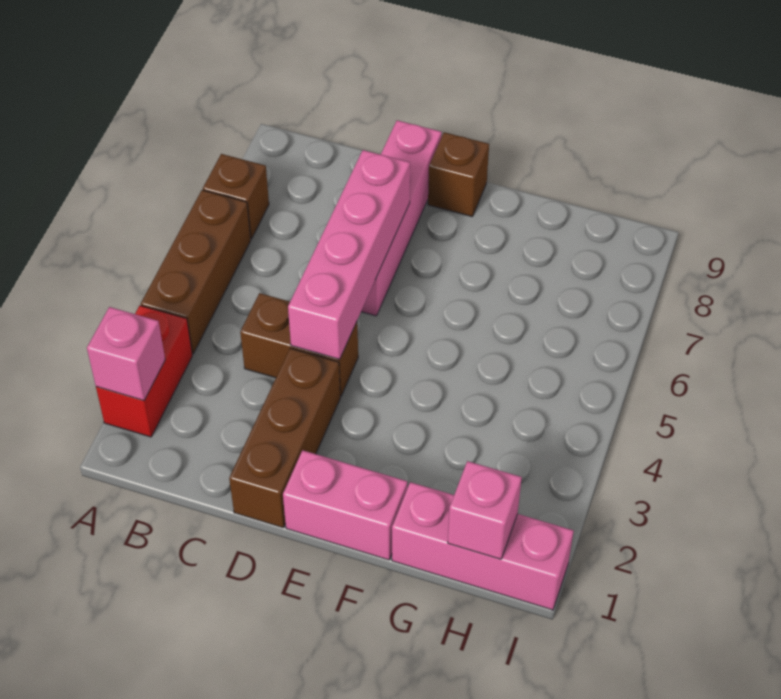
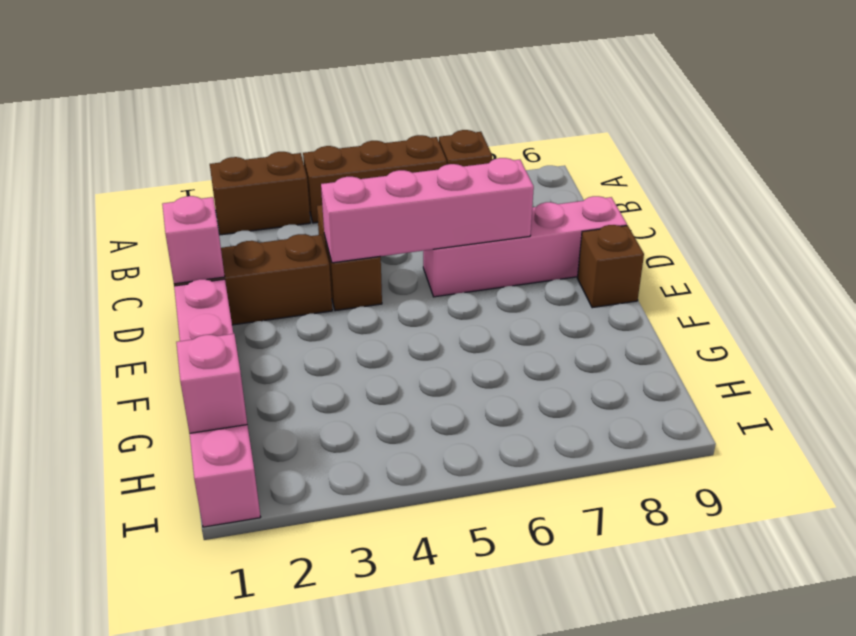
red brick A2:A3 level 1 -> brown brick A2:A3 level 1
pink brick A2 level 2 -> pink brick D1 level 2

